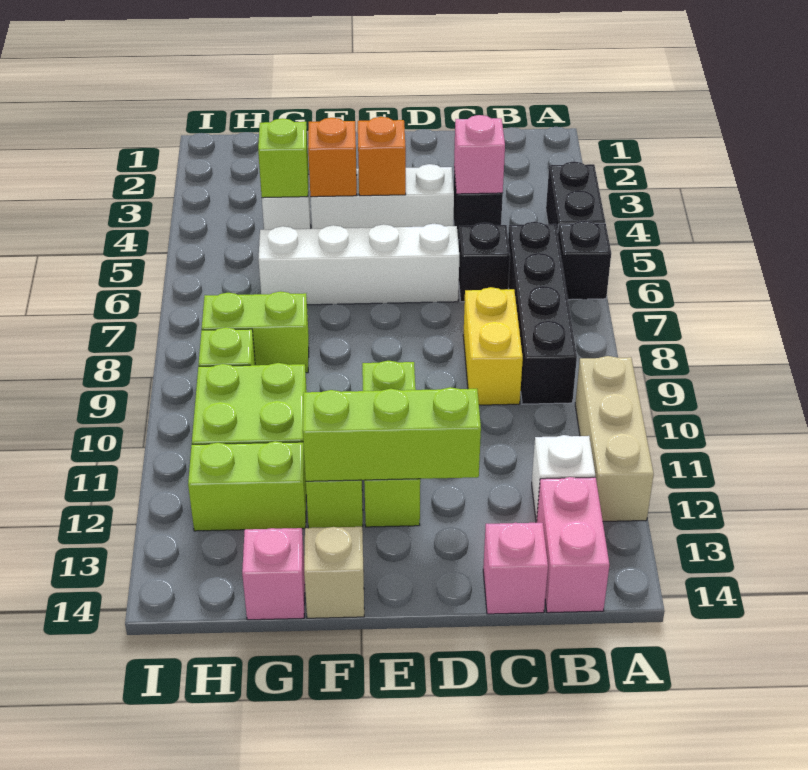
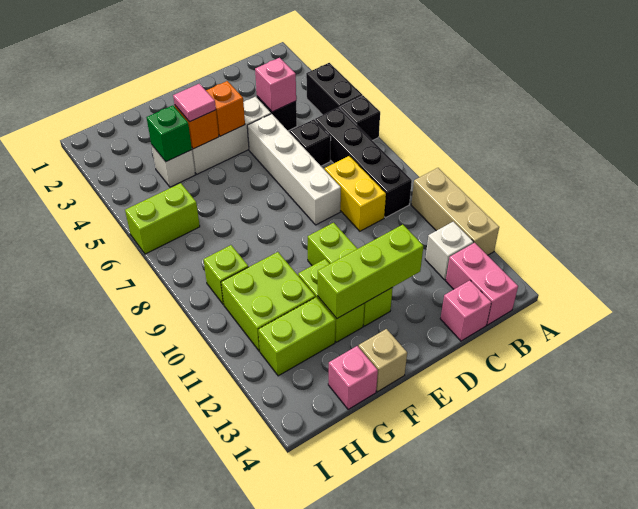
white brick D6:G6 level 1 -> white brick D5:D8 level 1
none -> pink tile F4 level 3
lime brick G4 level 2 -> green brick G4 level 2
lime brick G8:H8 level 1 -> lime brick H6:I6 level 1

